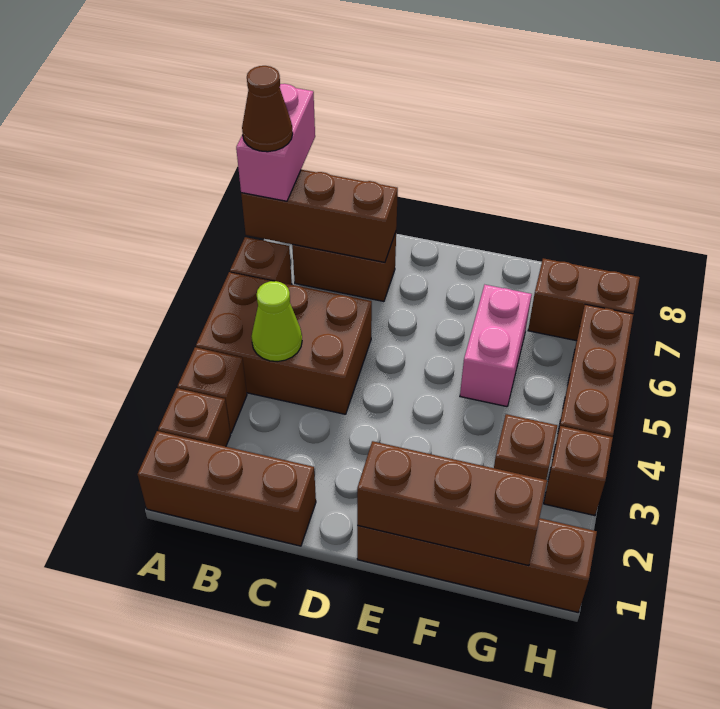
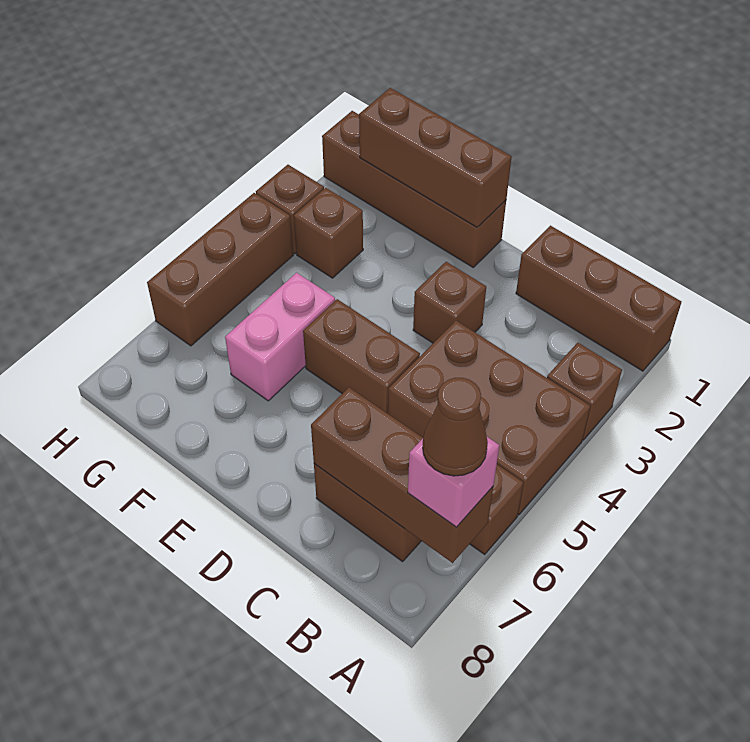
brown brick A2 level 1 -> brown brick D3 level 1
pink brick A7:A8 level 3 -> pink brick A7 level 3
lime cone B4 level 2 -> none
brown brick G7:H7 level 1 -> brown brick D5:E5 level 1

